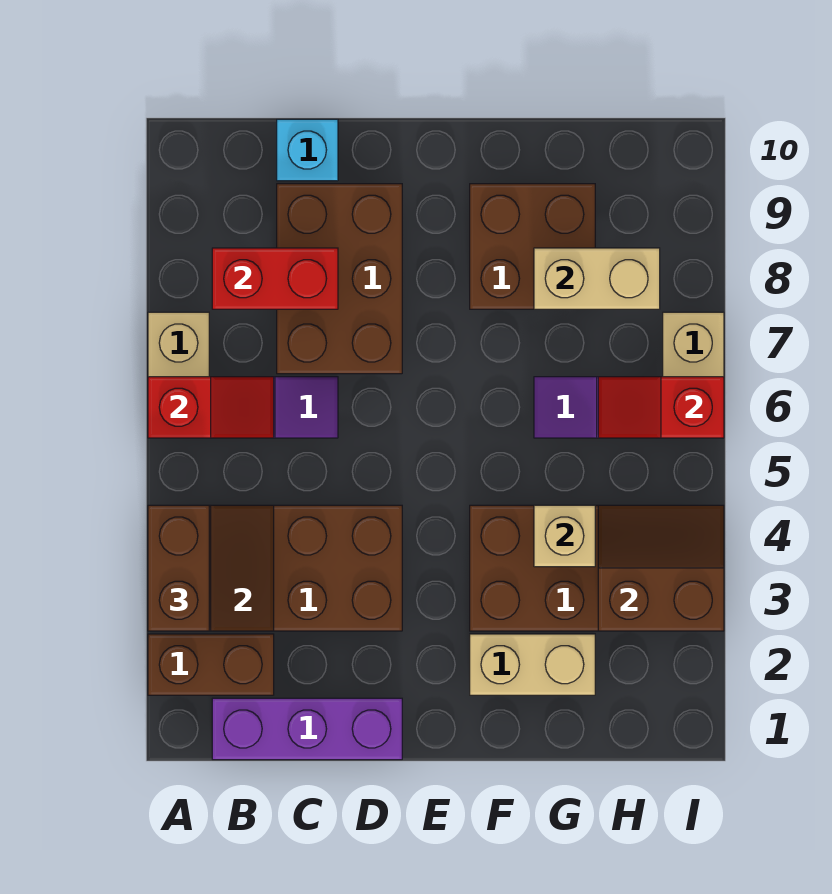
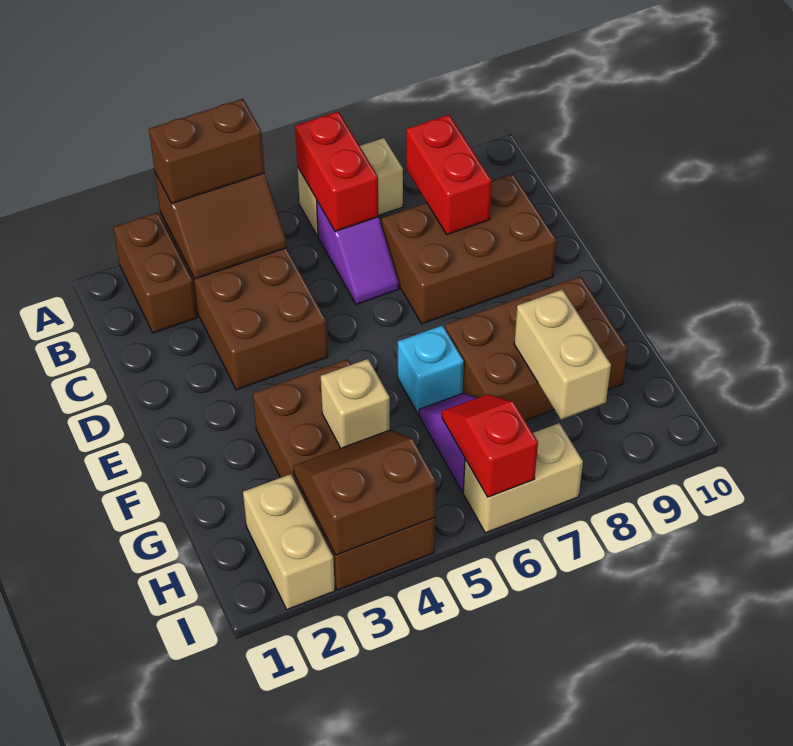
red slope A6:B6 level 2 top A -> red brick A6:B6 level 2
purple brick B1:D1 level 1 -> none
cyan brick C10 level 1 -> cyan brick F6 level 1
tan brick F2:G2 level 1 -> tan brick H2:I2 level 1
brown brick F8:G9 level 1 -> brown brick F7:G9 level 1
brown slope H3:I4 level 2 top 3 -> brown slope H3:I4 level 2 top I

